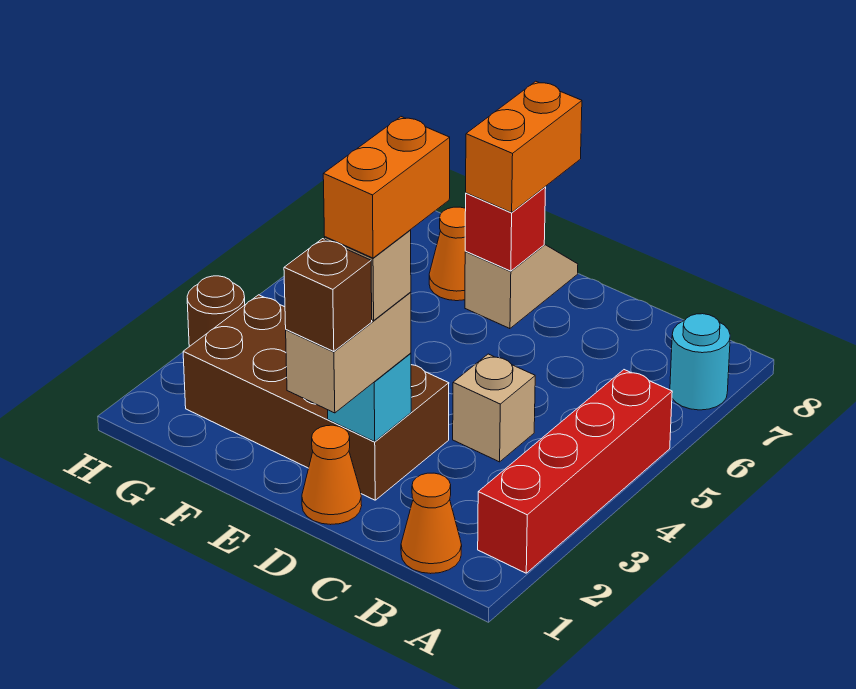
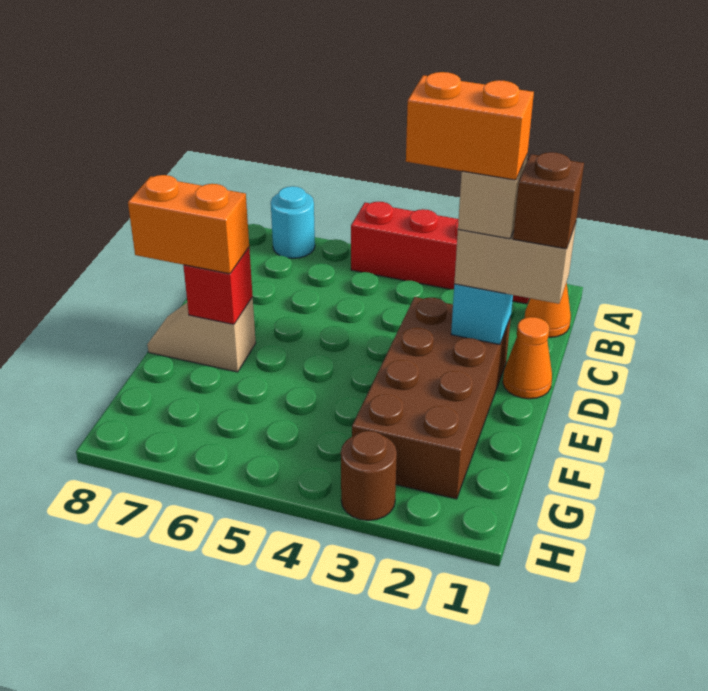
tan brick C4 level 1 -> none
orange cone F7 level 1 -> none

